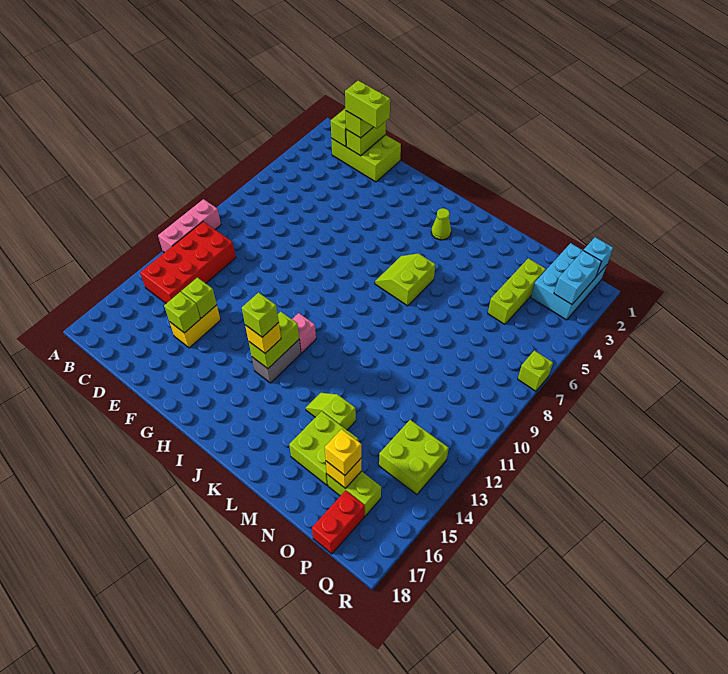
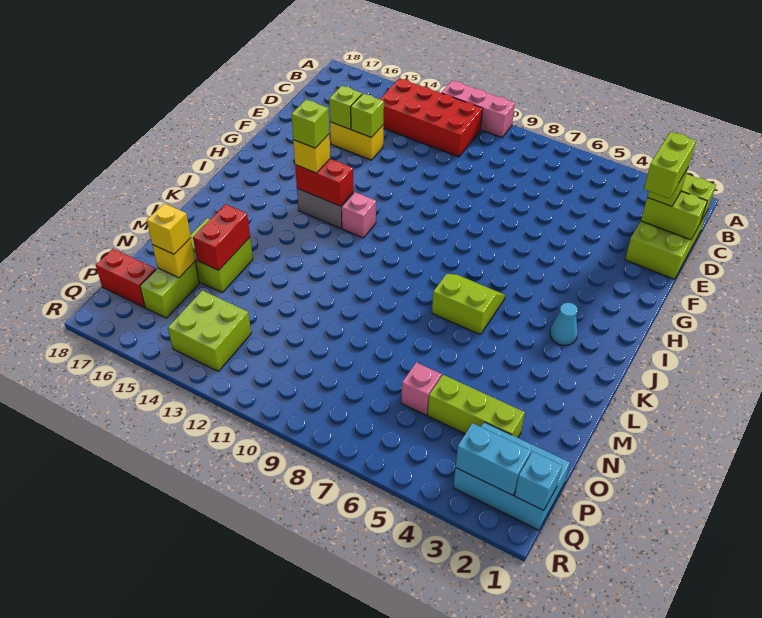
lime brick I13:I14 level 2 -> red brick I13:I14 level 2
lime cone J3 level 1 -> cyan cone J3 level 1
lime slope L14:M14 level 1 top M -> none
none -> red brick M15:N15 level 2
none -> pink brick O6 level 1
lime brick R7 level 1 -> none

